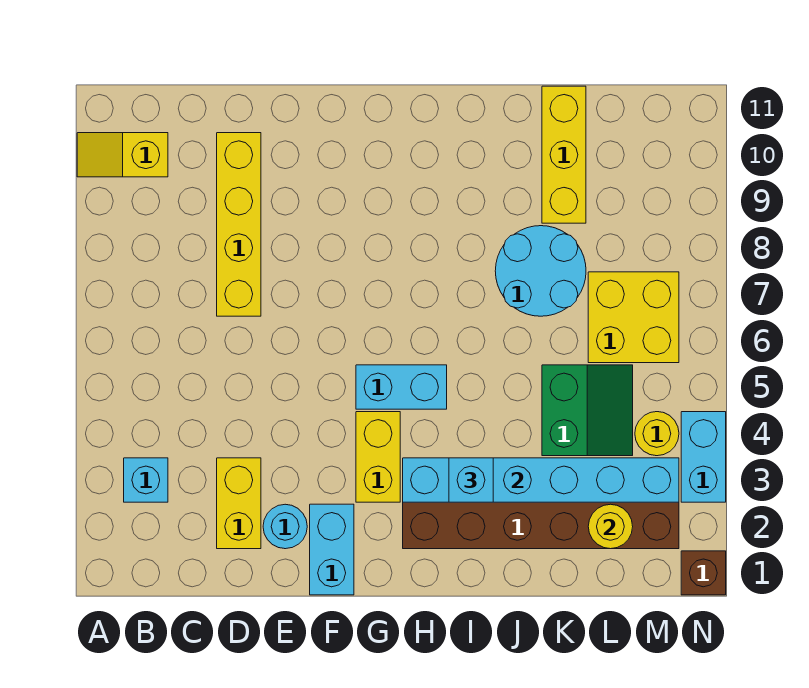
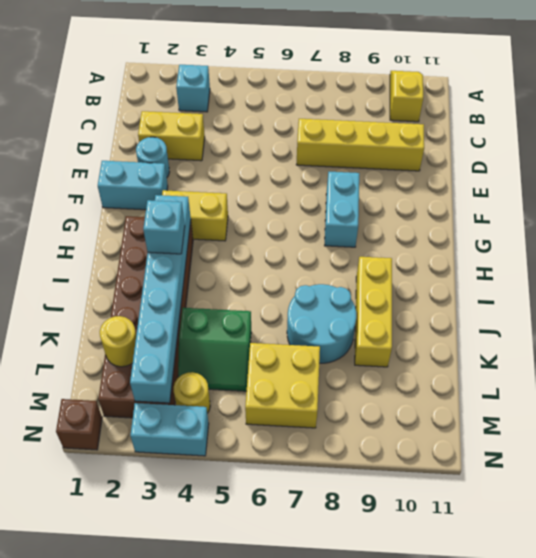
cyan brick G5:H5 level 1 -> cyan brick F8:G8 level 1
yellow brick K9:K11 level 1 -> yellow brick I9:K9 level 1

